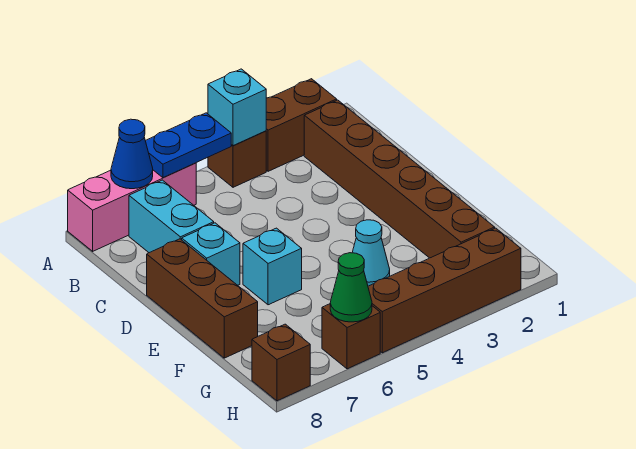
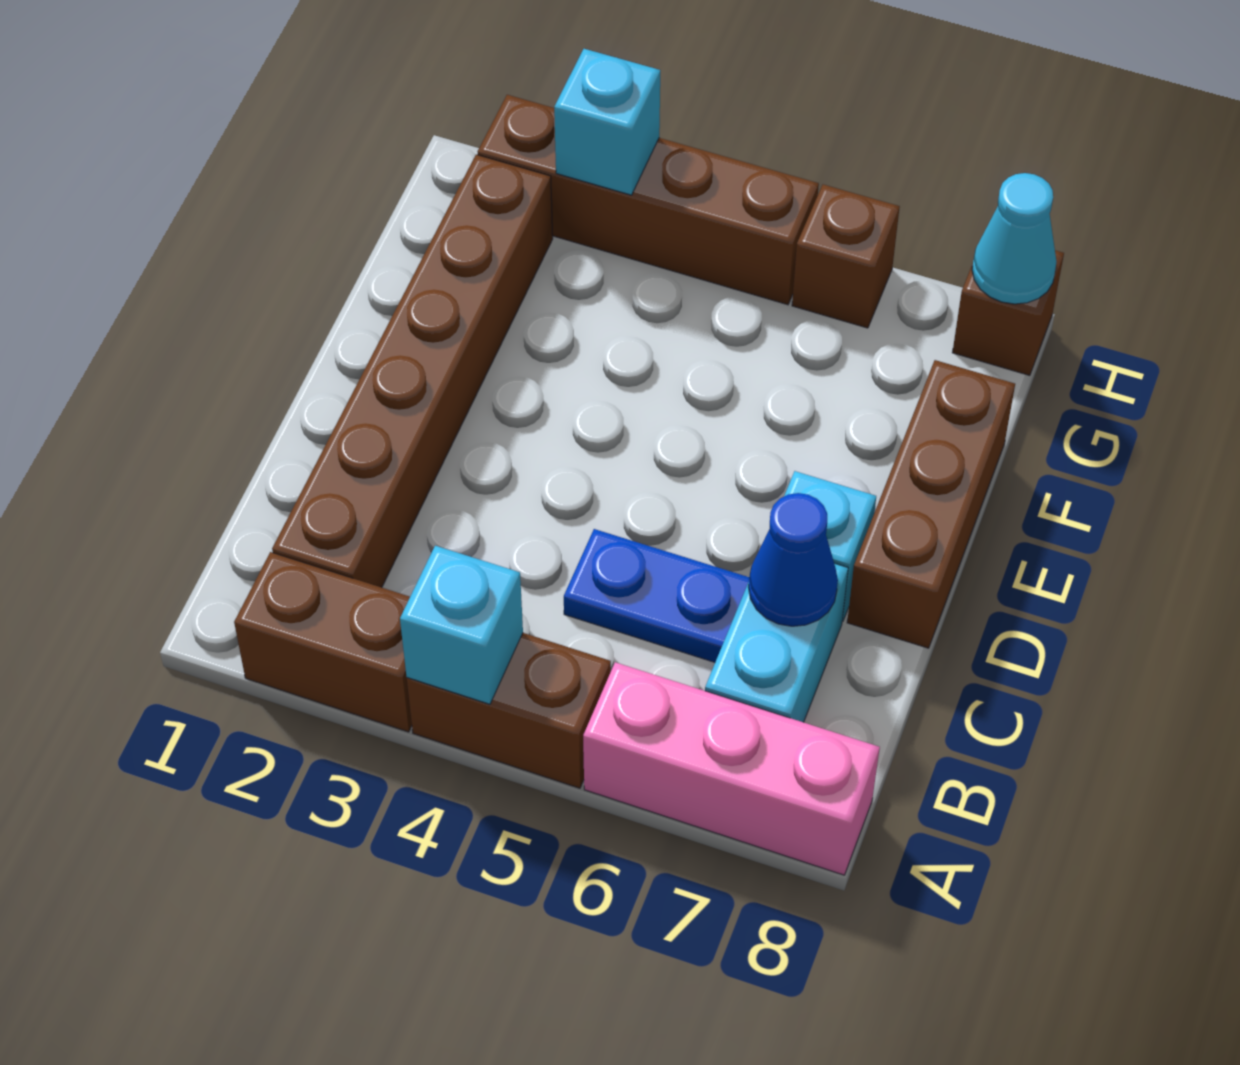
brown brick A4 level 1 -> brown brick A4:A5 level 1
blue plate A5:A6 level 2 -> blue plate C5:C6 level 1
blue cone A7 level 2 -> blue cone C7 level 2
cyan brick E6 level 1 -> cyan brick H3 level 2
cyan cone F4 level 1 -> cyan cone H8 level 2
green cone H6 level 2 -> none

